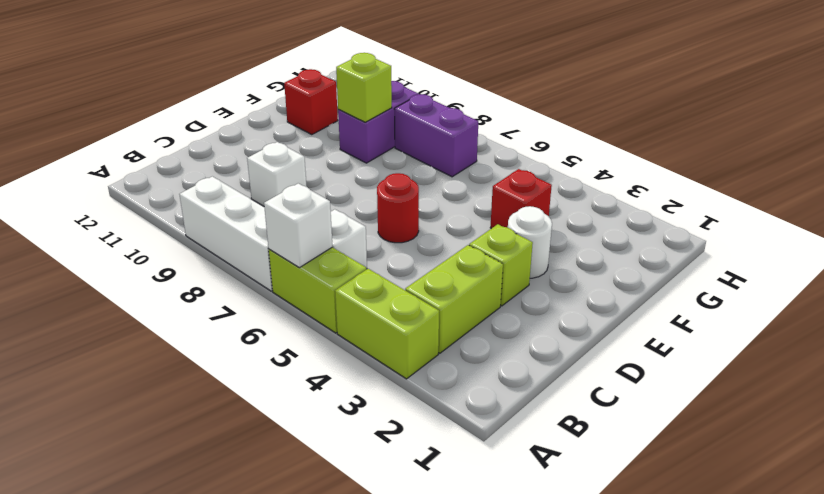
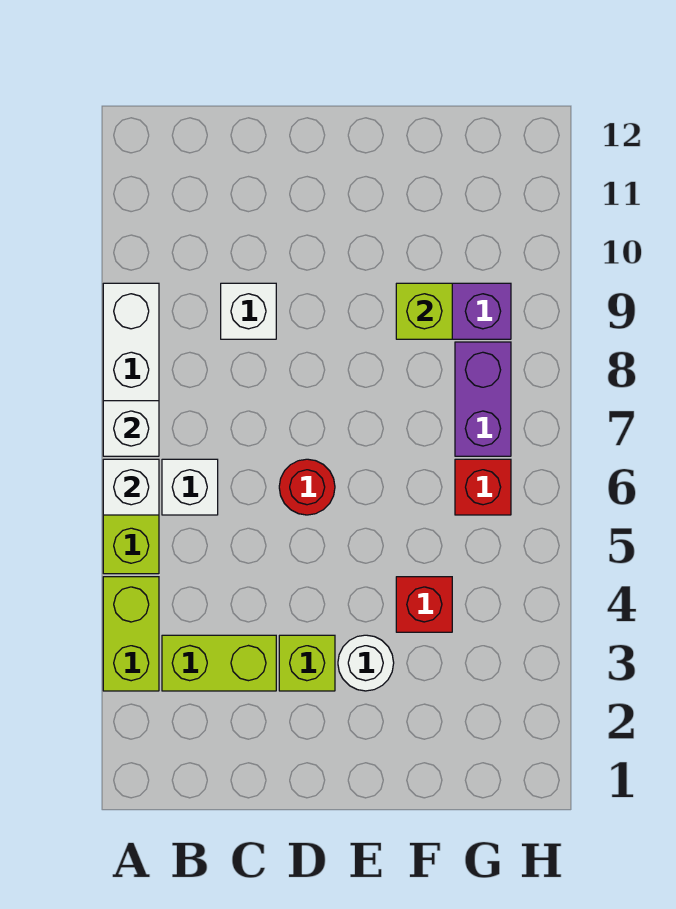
none -> white brick A7 level 2
red brick F11 level 1 -> red brick G6 level 1

